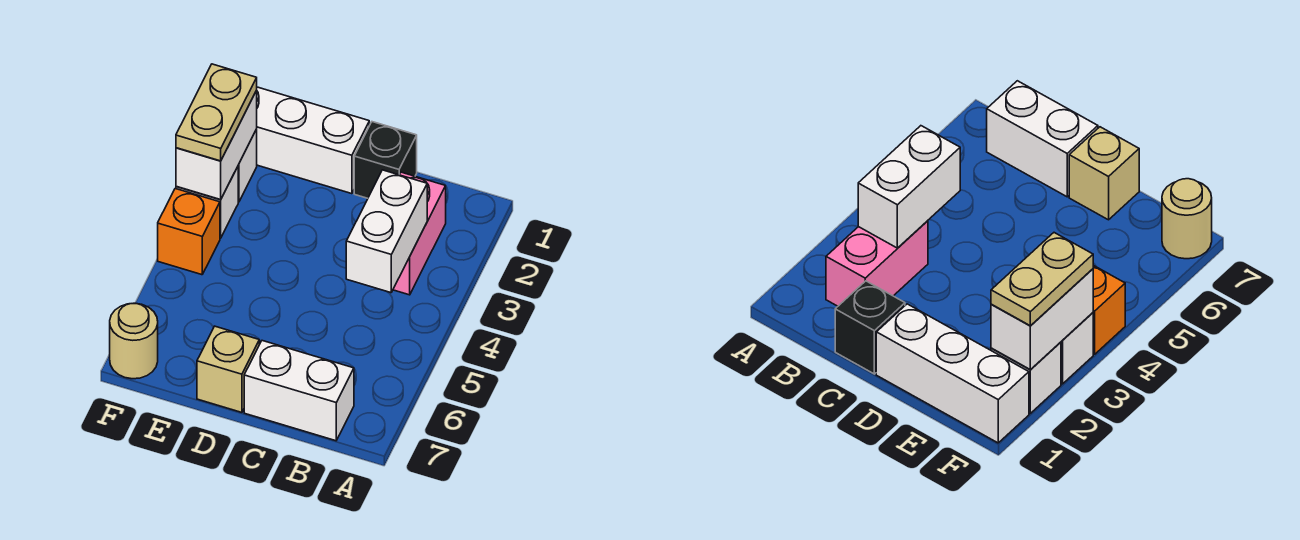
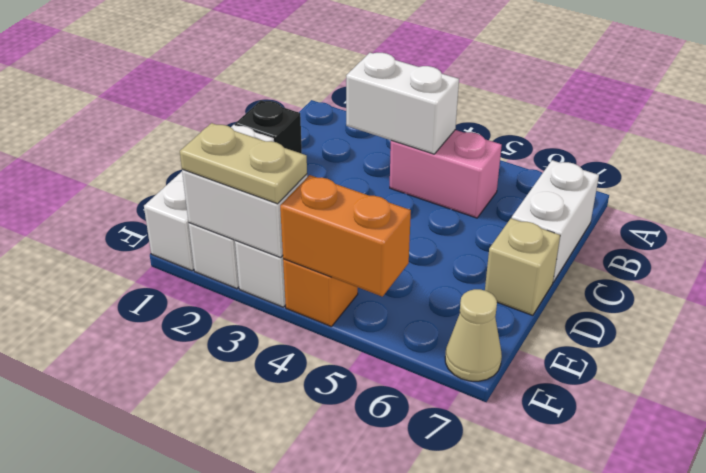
pink brick B2:B3 level 1 -> pink brick B4:B5 level 1
none -> orange brick F4:F5 level 2
tan round brick F7 level 1 -> tan cone F7 level 1

